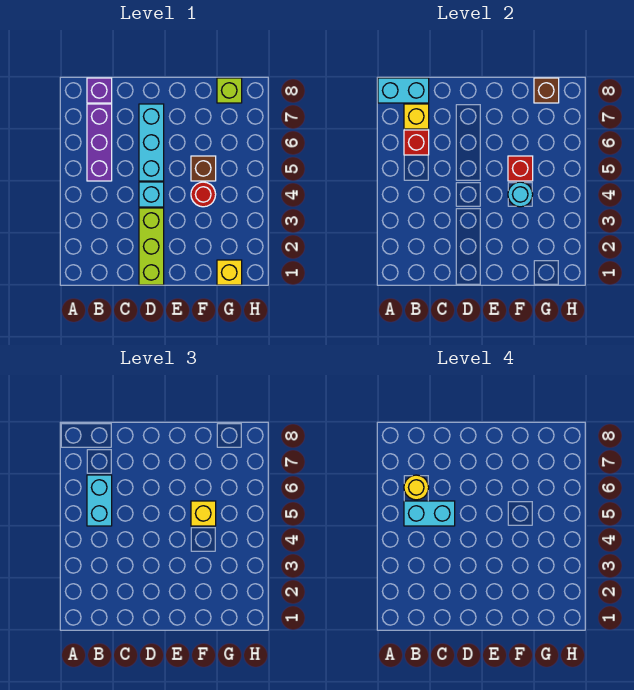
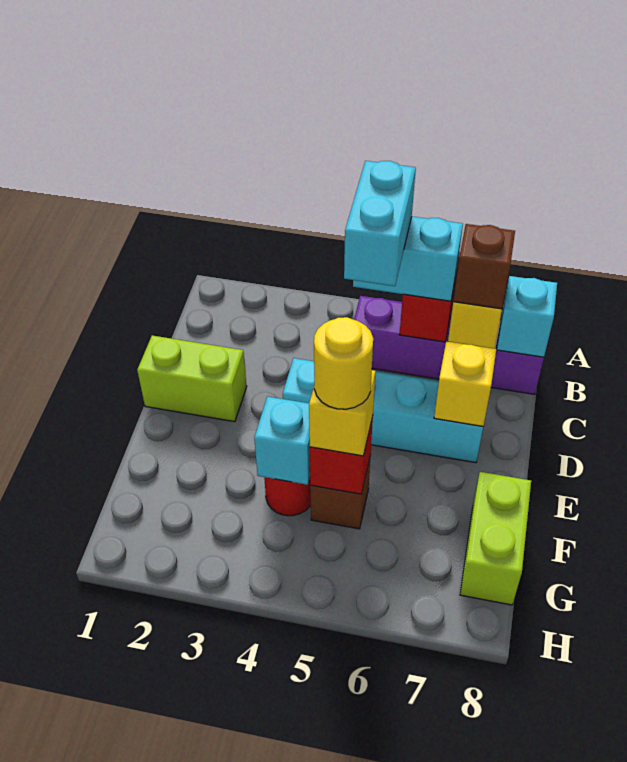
cyan brick A8:B8 level 2 -> cyan brick B8 level 2
yellow round brick B6 level 4 -> yellow round brick F5 level 4
lime brick D1:D3 level 1 -> lime brick D1:D2 level 1
cyan round brick F4 level 2 -> cyan brick F4 level 2
yellow brick G1 level 1 -> yellow brick D7 level 2
lime brick G8 level 1 -> lime brick F8:G8 level 1
brown brick G8 level 2 -> brown brick B7 level 3

